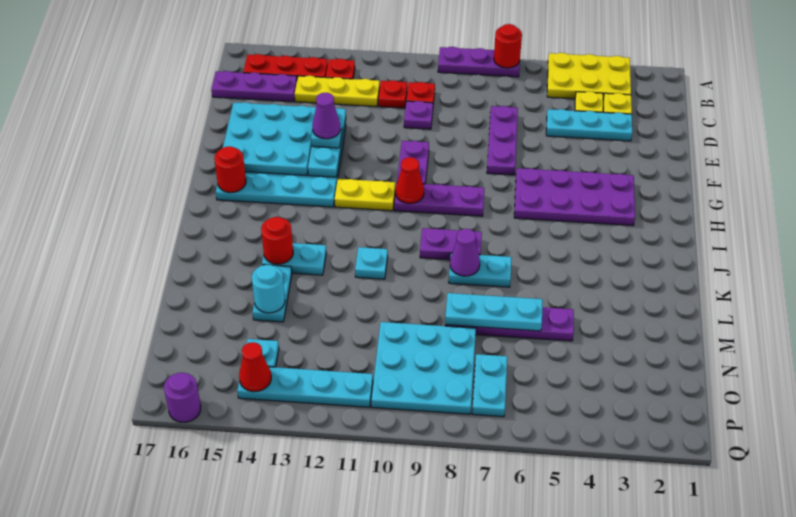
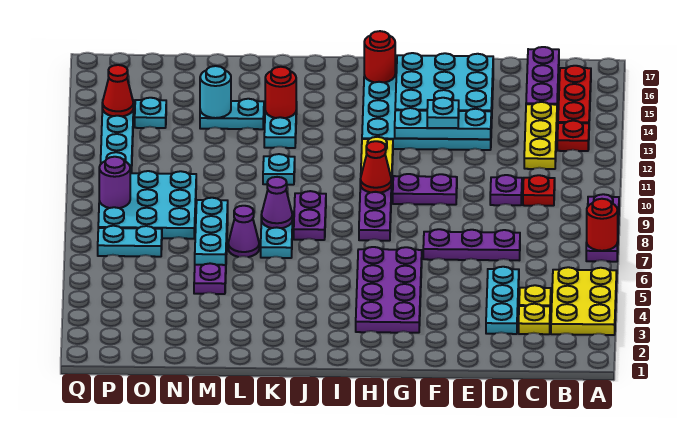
red plate C11 level 1 -> none
purple cone F13 level 4 -> purple cone L7 level 1
purple round brick Q16 level 1 -> purple round brick P9 level 2

